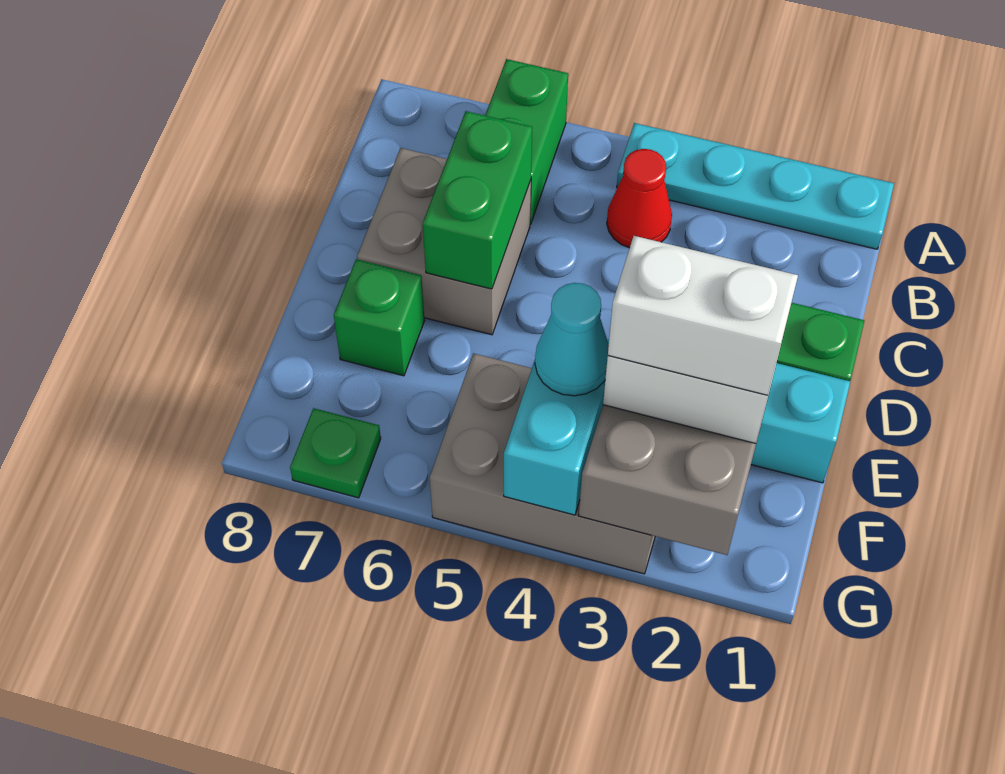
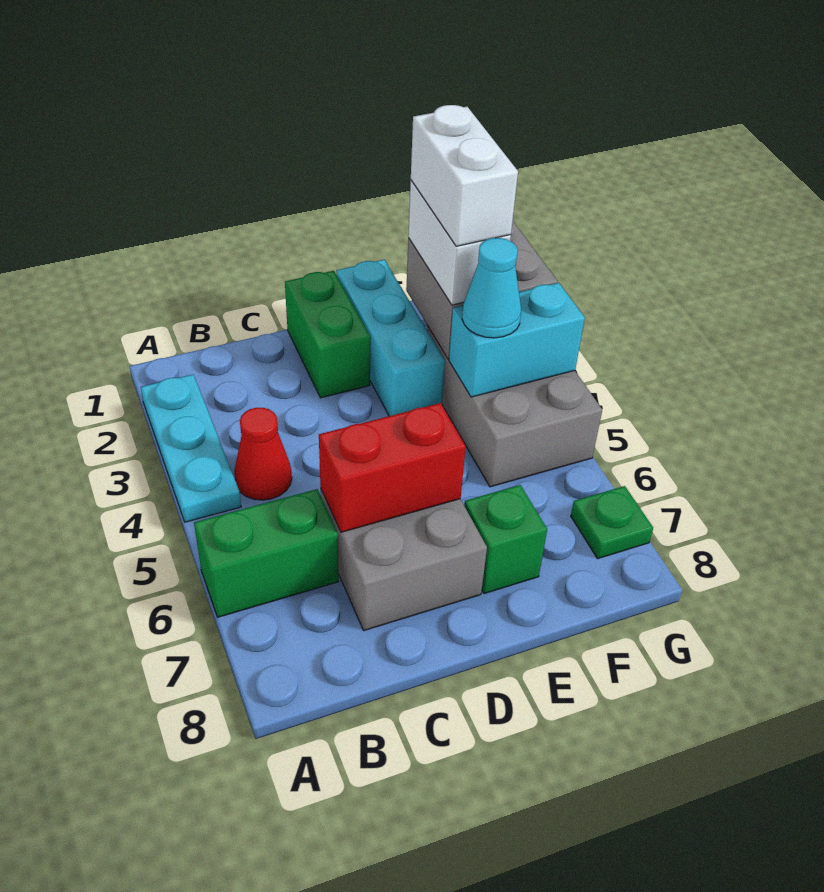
cyan plate A1:A4 level 1 -> cyan plate A2:A4 level 1
green brick C6:D6 level 2 -> red brick C6:D6 level 2

